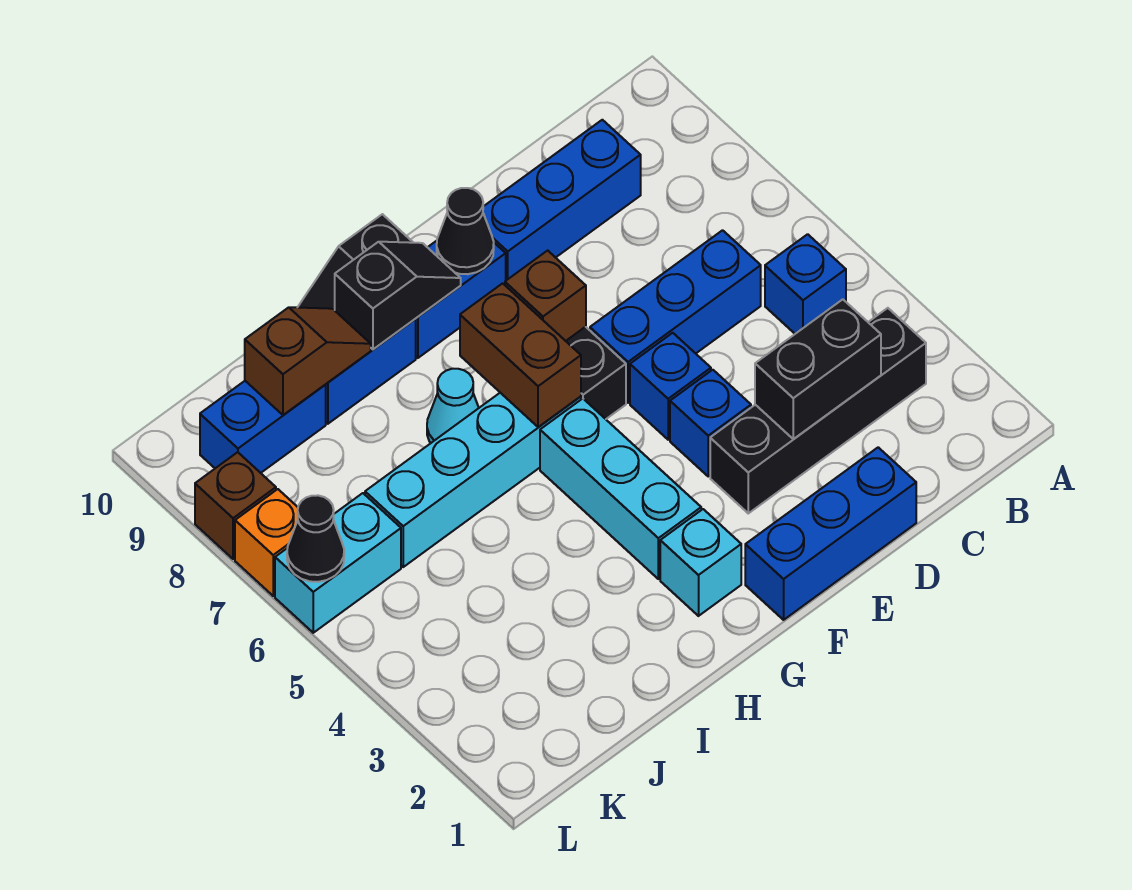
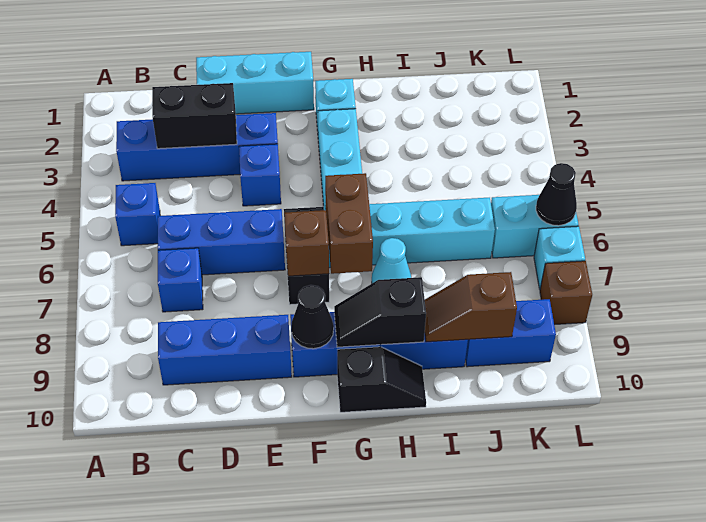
black brick B3:E3 level 1 -> blue brick B3:E3 level 1
blue brick D1:F1 level 1 -> cyan brick D1:F1 level 1
blue brick E5 level 1 -> blue brick C7 level 1
orange brick L7 level 1 -> cyan brick L7 level 1

